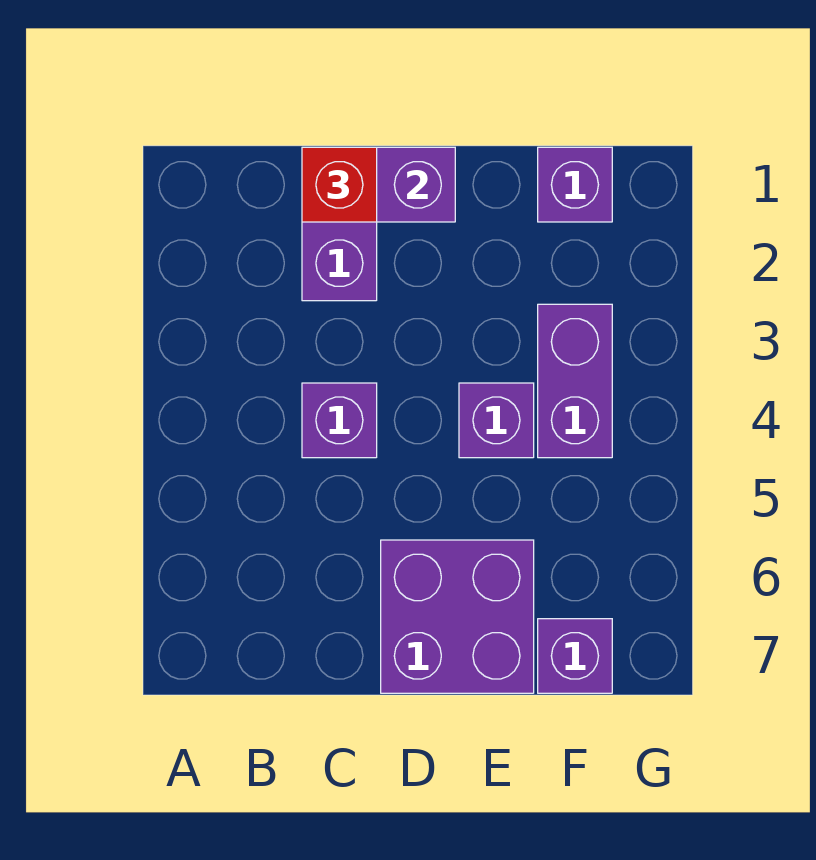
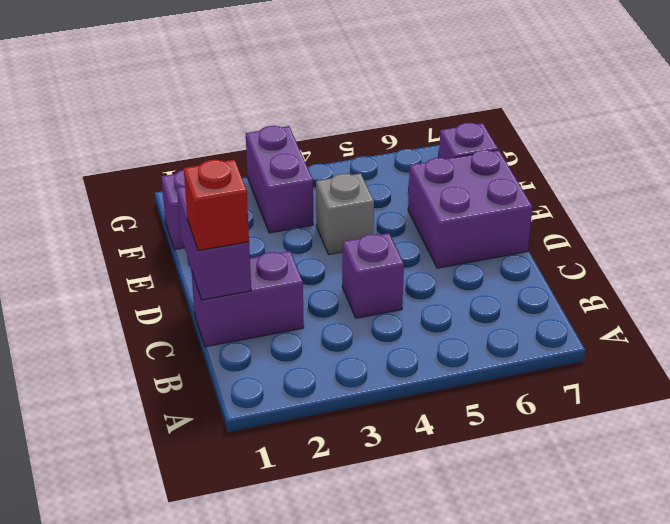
purple brick E4 level 1 -> grey brick E4 level 1
purple brick F3:F4 level 1 -> purple brick F3:G3 level 1

